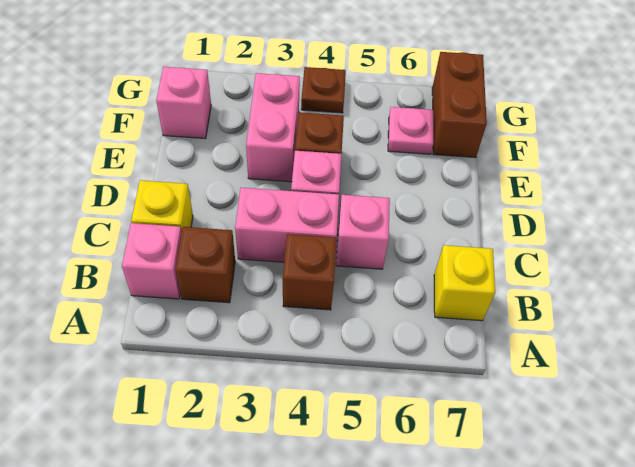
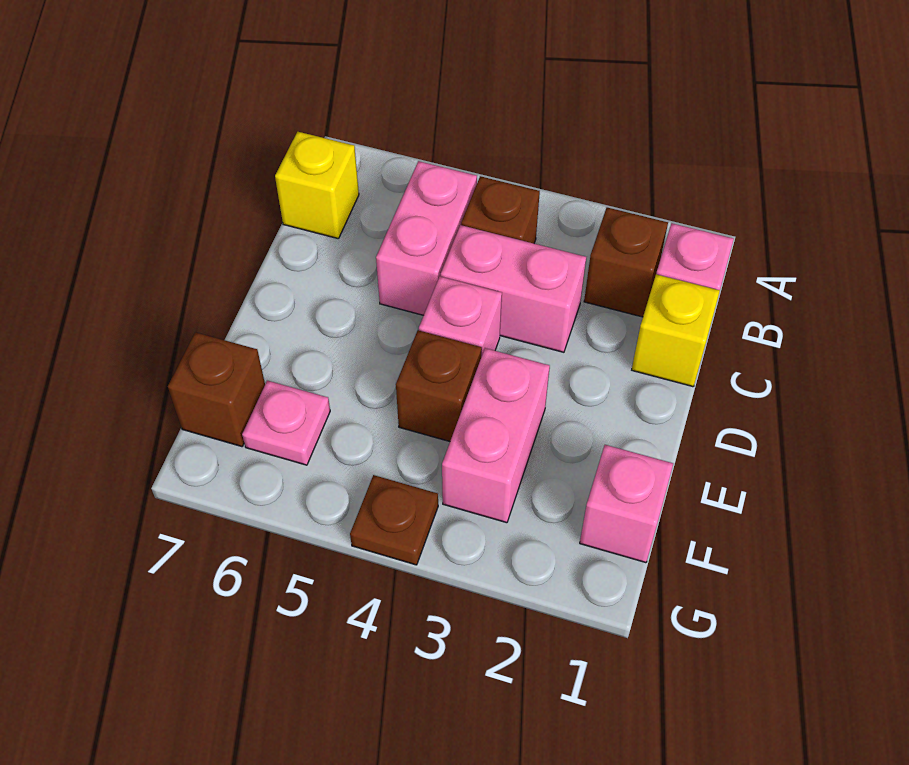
pink brick C5 level 1 -> pink brick B5:C5 level 1
brown brick F7:G7 level 1 -> brown brick F7 level 1

